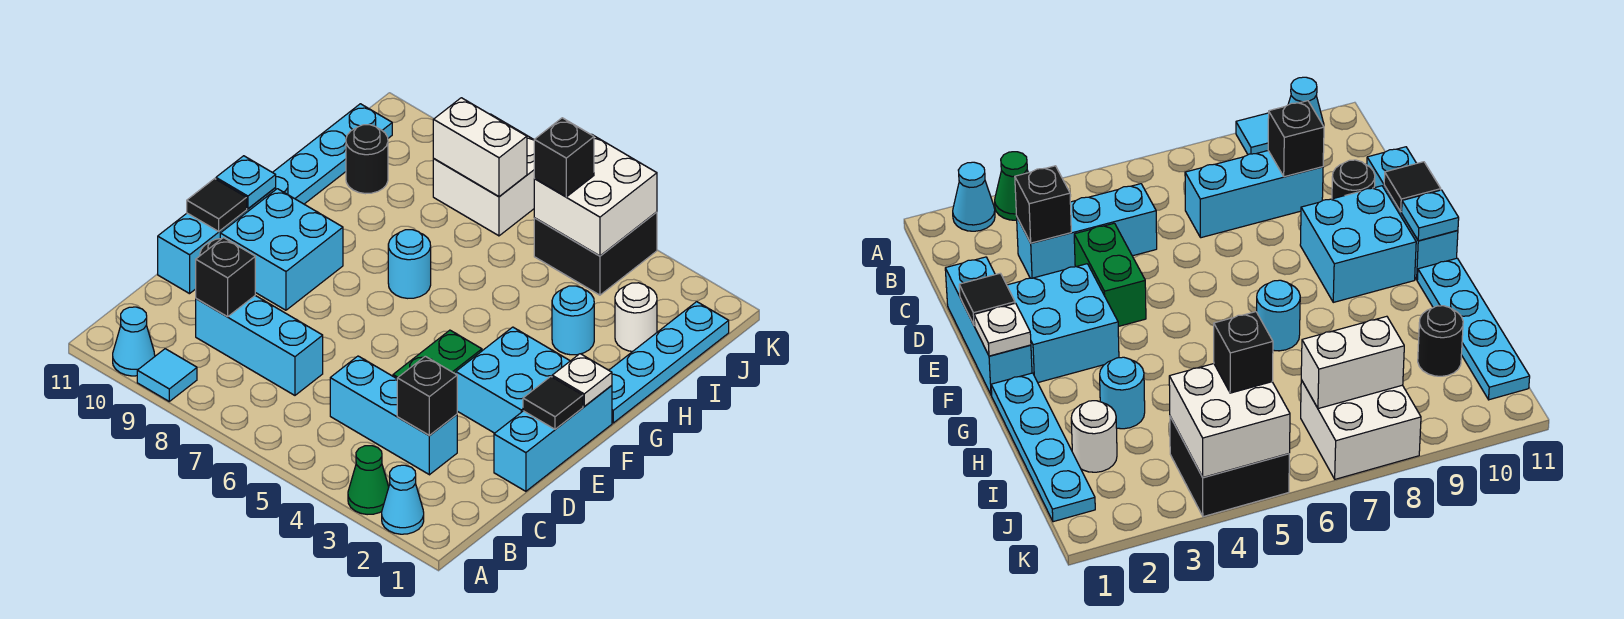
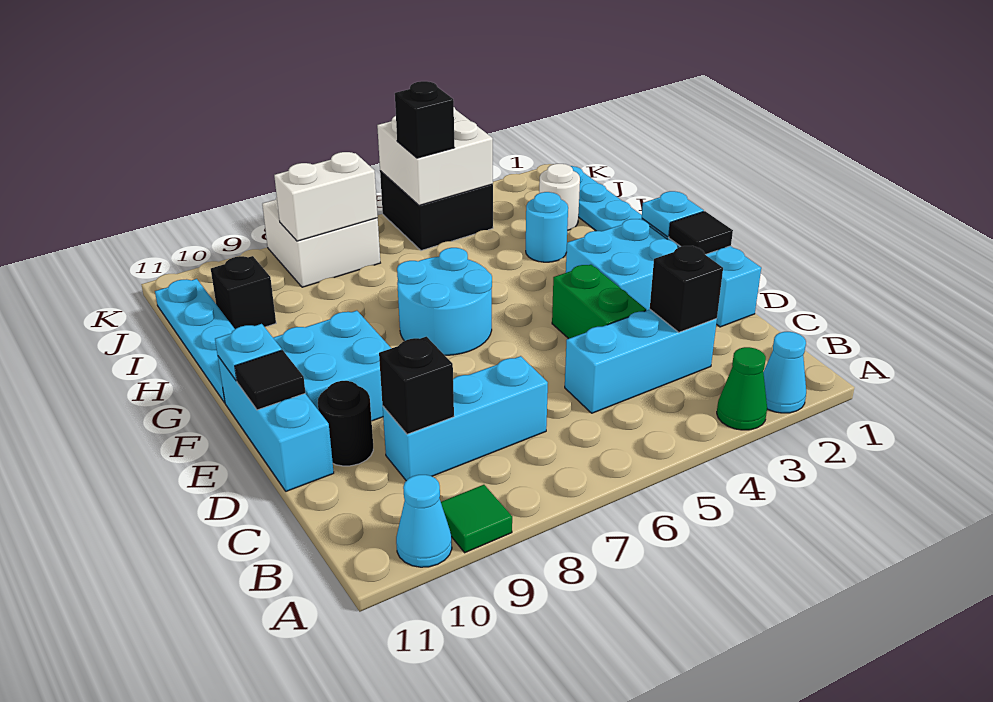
cyan tile A9 level 1 -> green tile A9 level 1
white plate F1 level 2 -> cyan plate F1 level 2
cyan round brick G7 level 1 -> cyan round brick F6:G7 level 1
black round brick I10 level 1 -> black brick I10 level 1

